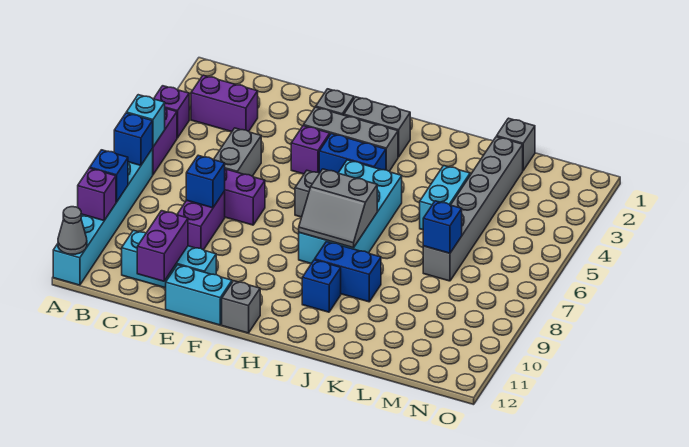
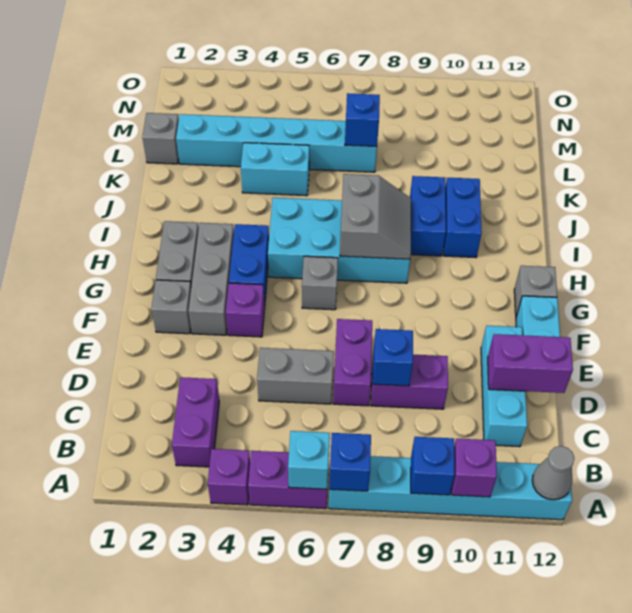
blue brick I10 level 1 -> blue brick I10:J10 level 1
grey brick L2:L7 level 1 -> cyan brick L2:L7 level 1

